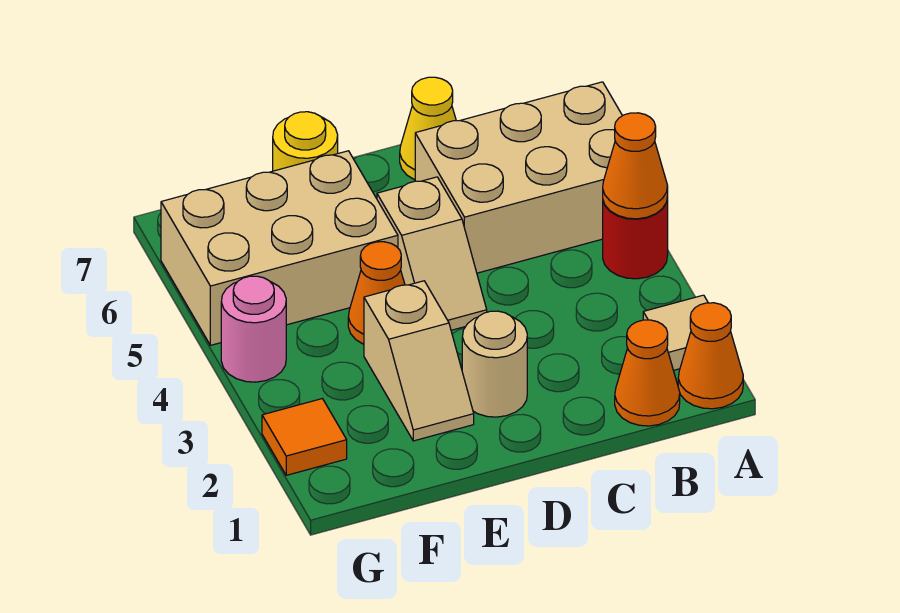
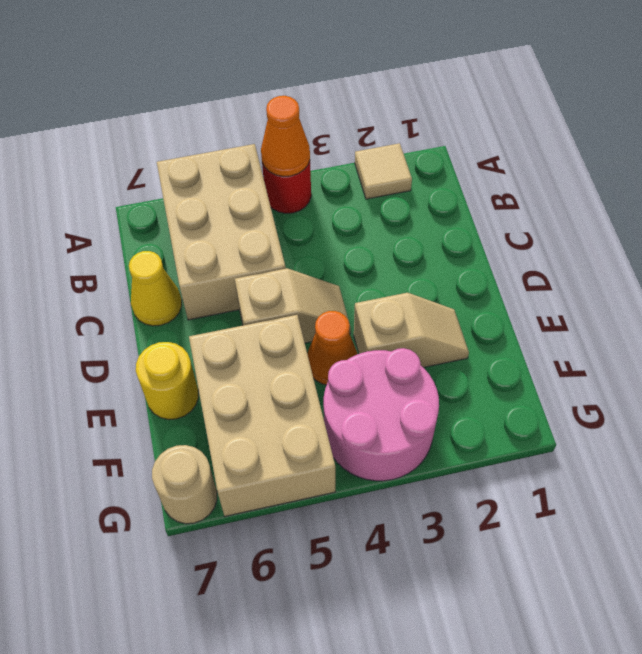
orange cone A1 level 1 -> none
orange cone B1 level 1 -> none
tan round brick D2 level 1 -> tan round brick G7 level 1
orange tile G2 level 1 -> none
pink round brick G4 level 1 -> pink round brick F3:G4 level 1

